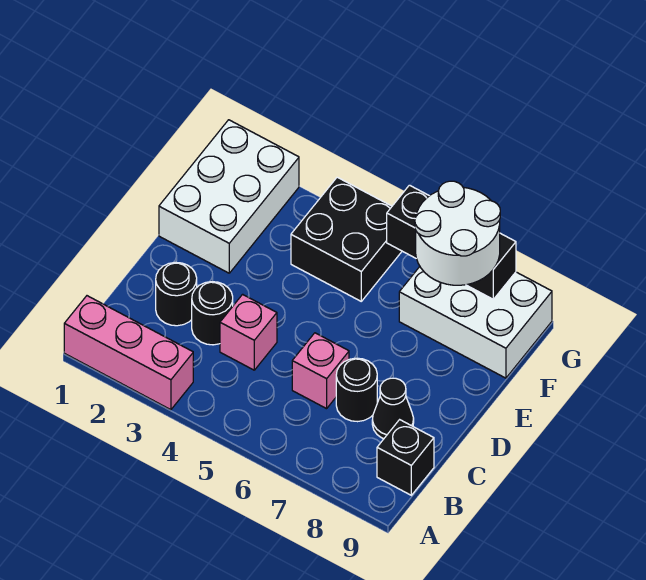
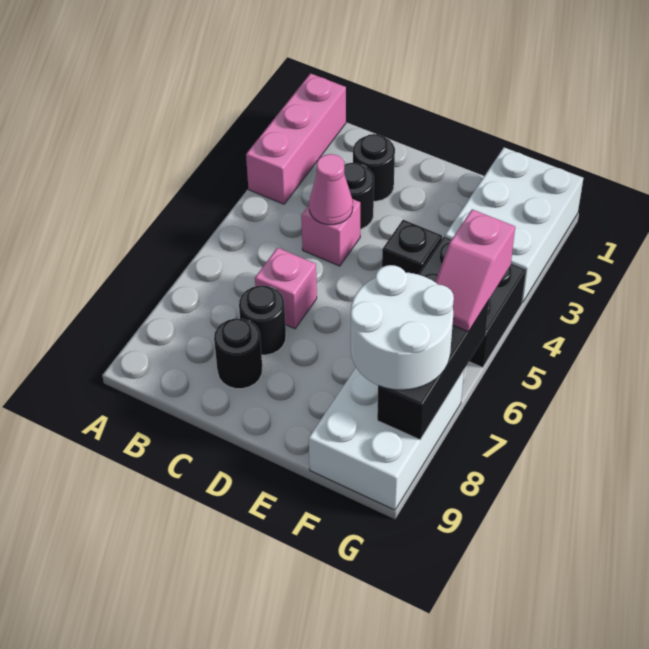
black brick B9 level 1 -> black brick E4 level 1
none -> pink cone C4 level 2
black cone C8 level 1 -> black round brick C8 level 1
white brick E1:G2 level 1 -> white brick F1:G3 level 1
none -> pink slope G5:G6 level 3 top 5

